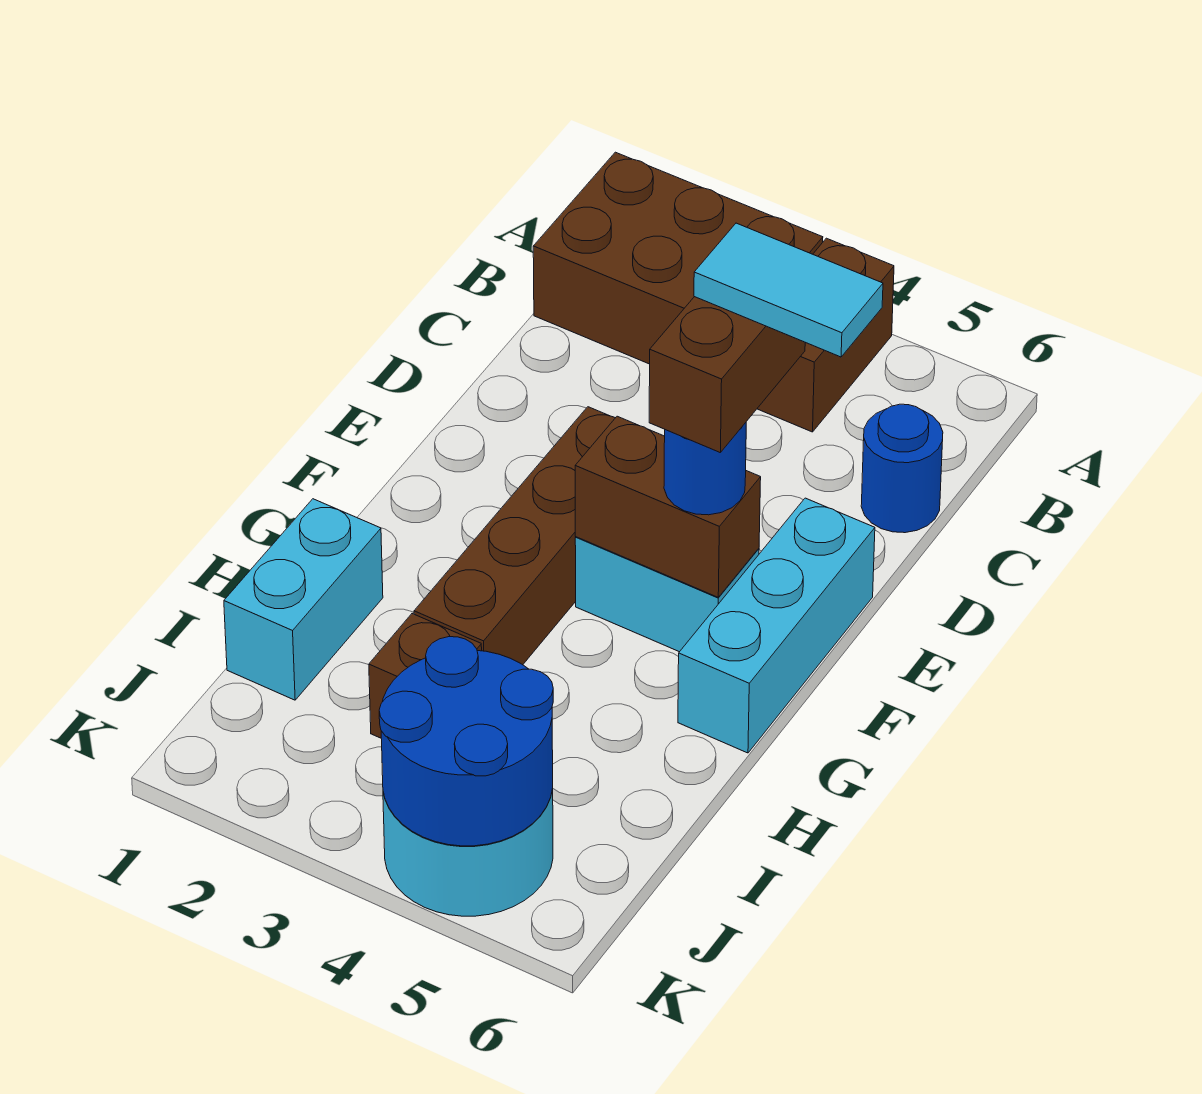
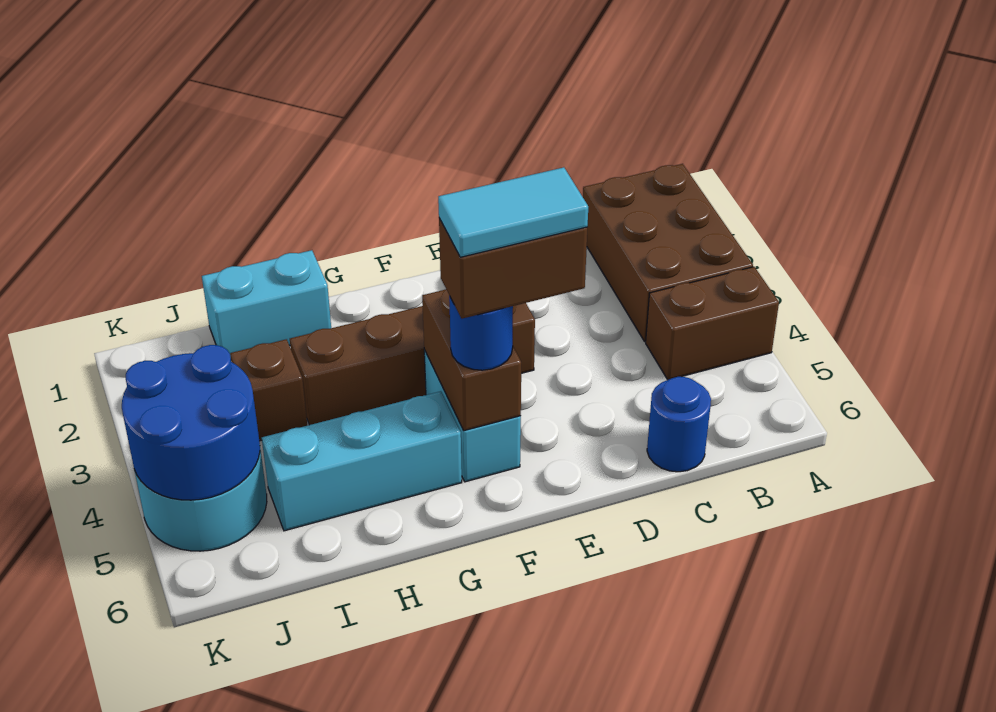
cyan tile E5:E6 level 5 -> cyan tile E5:F5 level 5
cyan brick E6:G6 level 1 -> cyan brick G5:I5 level 1

